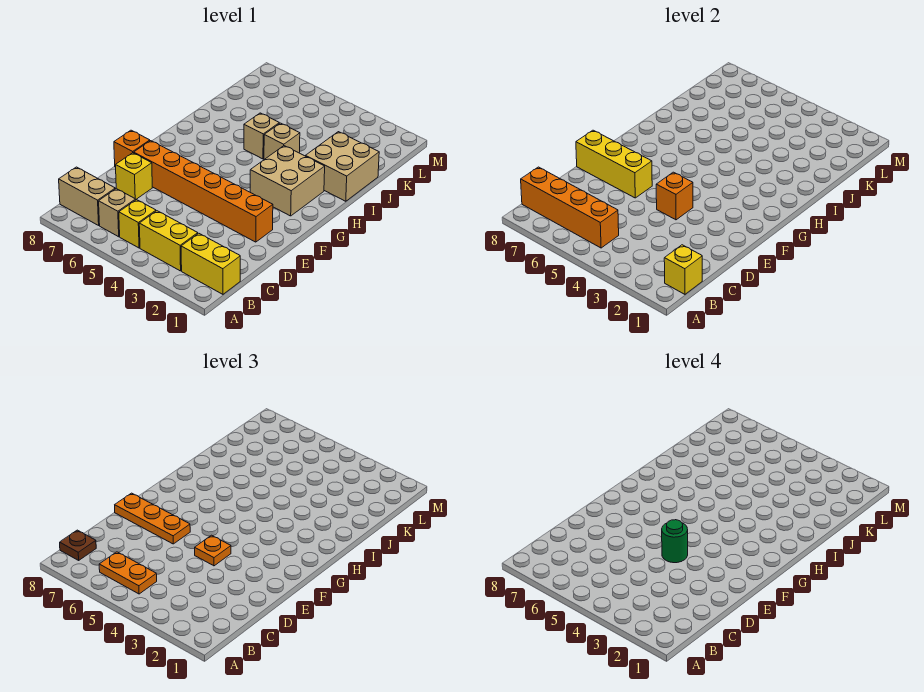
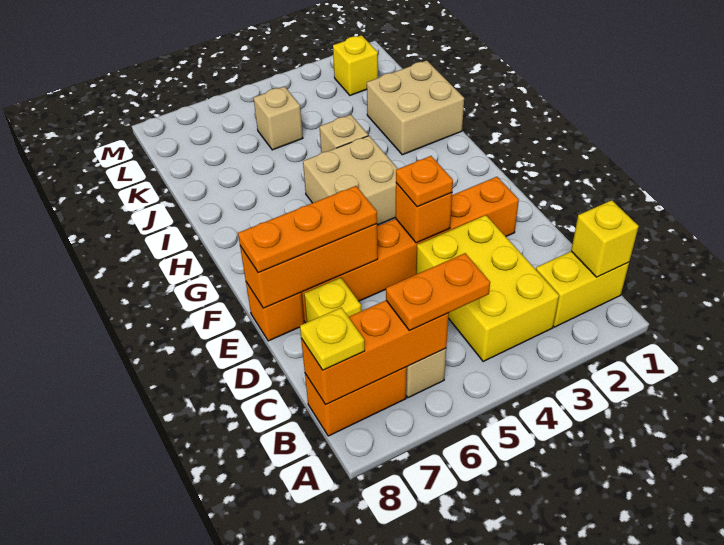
yellow brick B3:B4 level 1 -> yellow brick B3:D4 level 1
yellow brick B5 level 1 -> yellow brick L2 level 1
orange brick B5:B8 level 2 -> orange brick B6:B8 level 2
tan brick B7:B8 level 1 -> orange brick B7:B8 level 1
brown plate B8 level 3 -> yellow plate B8 level 3
green round brick E4 level 4 -> none
yellow brick E6:E8 level 2 -> orange brick E6:E8 level 2
tan brick G2:H3 level 1 -> tan brick G4:H5 level 1
tan brick I5 level 1 -> tan brick K5 level 1

